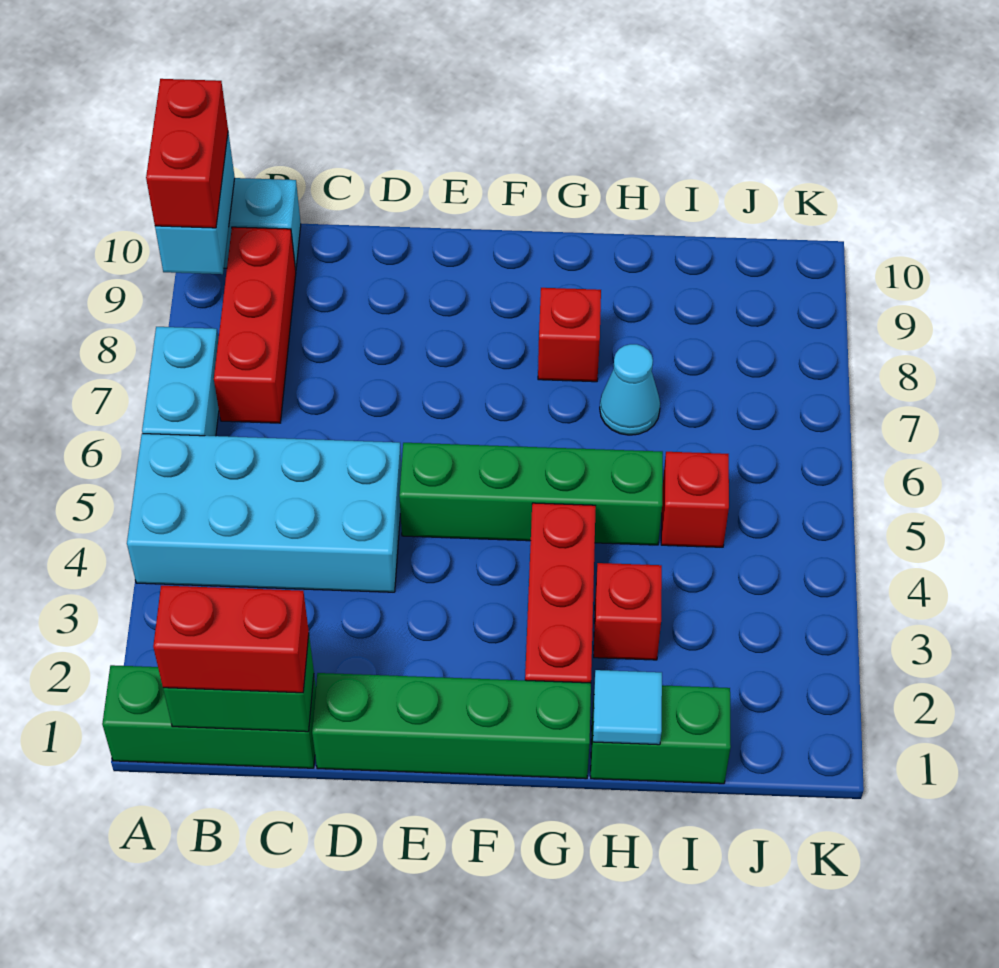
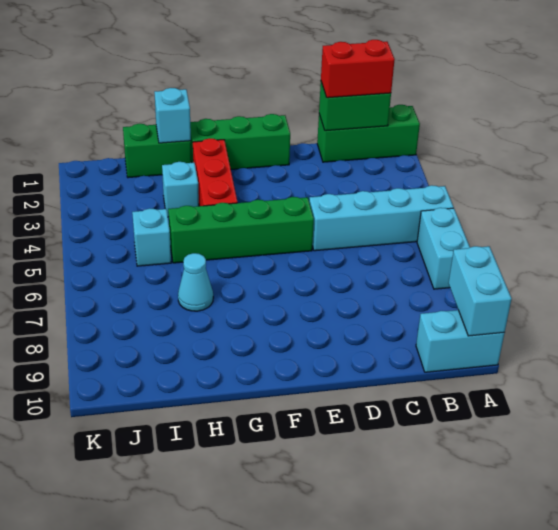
cyan brick A4:D5 level 1 -> cyan brick A5:D5 level 1
red brick A9:A10 level 3 -> none
red brick B7:B9 level 1 -> none
green brick D1:G1 level 1 -> green brick E1:G1 level 1
red brick G8 level 1 -> none
cyan tile H1 level 2 -> cyan brick H1 level 2
red brick H3 level 1 -> cyan brick H3 level 1
red brick I5 level 1 -> cyan brick I5 level 1

